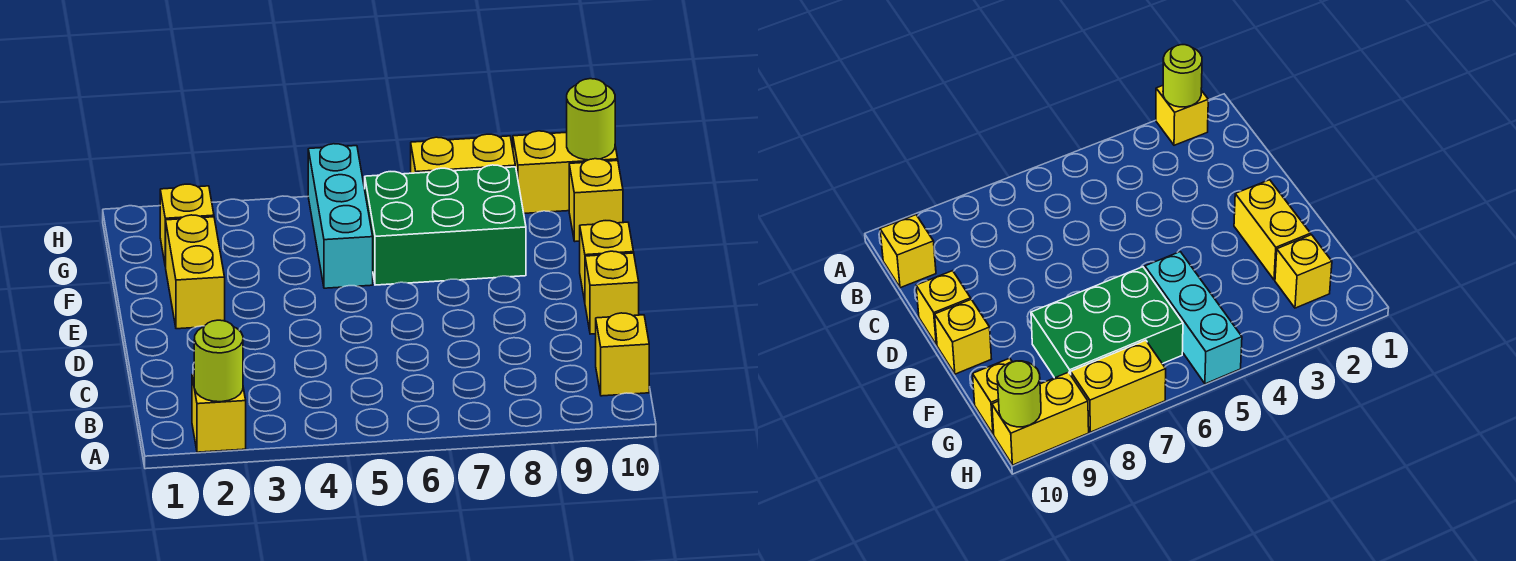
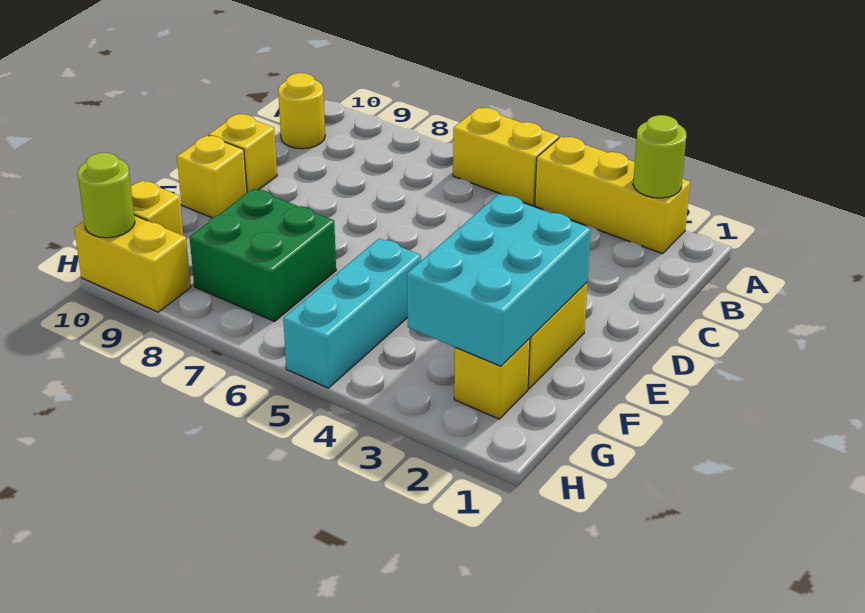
yellow brick A2 level 1 -> yellow brick A2:A4 level 1
yellow brick B10 level 1 -> yellow round brick B10 level 1
none -> cyan brick E2:G3 level 2
green brick F6:G8 level 1 -> green brick F7:G8 level 1
yellow brick H7:H8 level 1 -> yellow brick A5:A6 level 1

